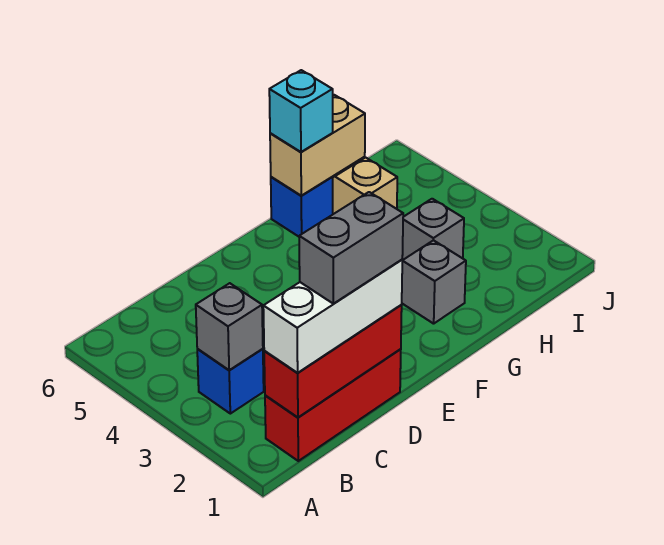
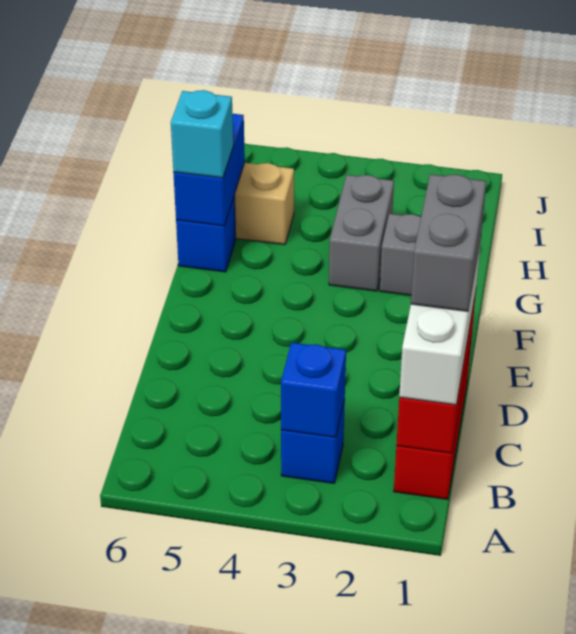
grey brick B3 level 2 -> blue brick B3 level 2
tan brick G6:H6 level 2 -> blue brick G6:H6 level 2
grey brick H3 level 1 -> grey brick G3:H3 level 1

